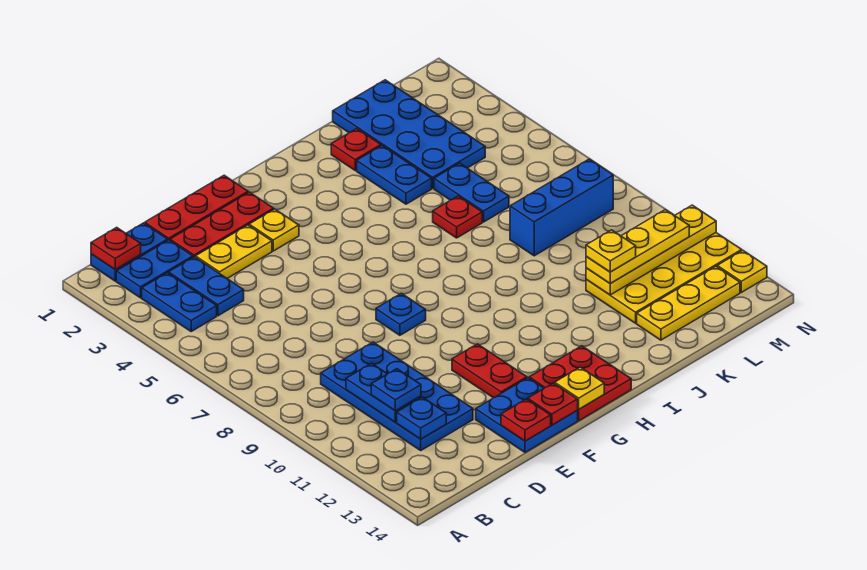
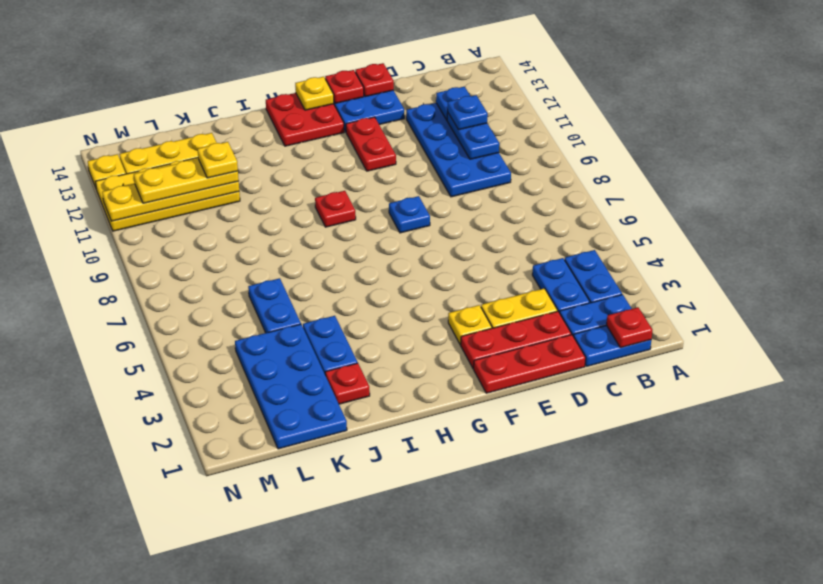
red plate J6 level 1 -> red plate H9 level 1
blue brick K8:M8 level 1 -> none

